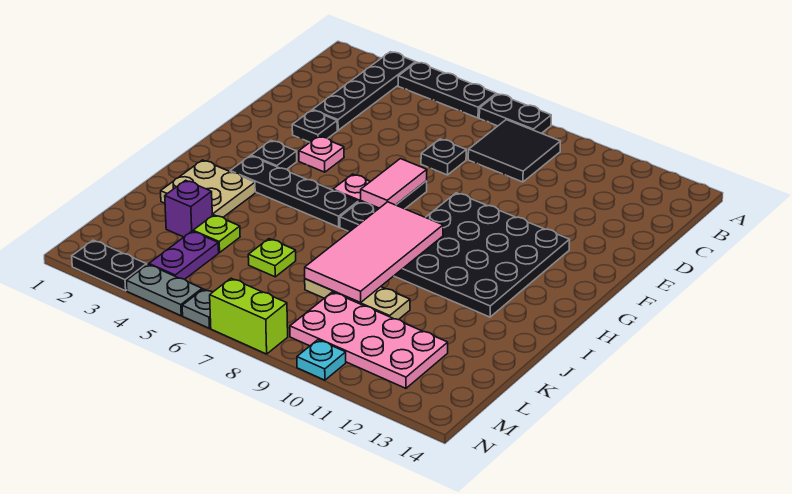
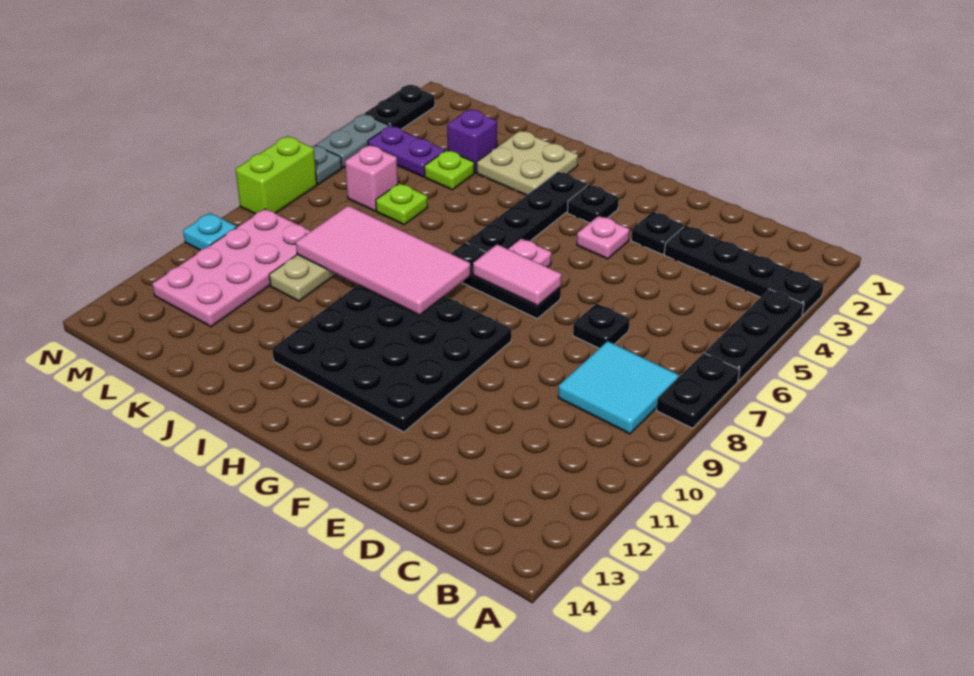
black tile B8:C9 level 1 -> cyan tile B8:C9 level 1
none -> pink brick L6 level 1

